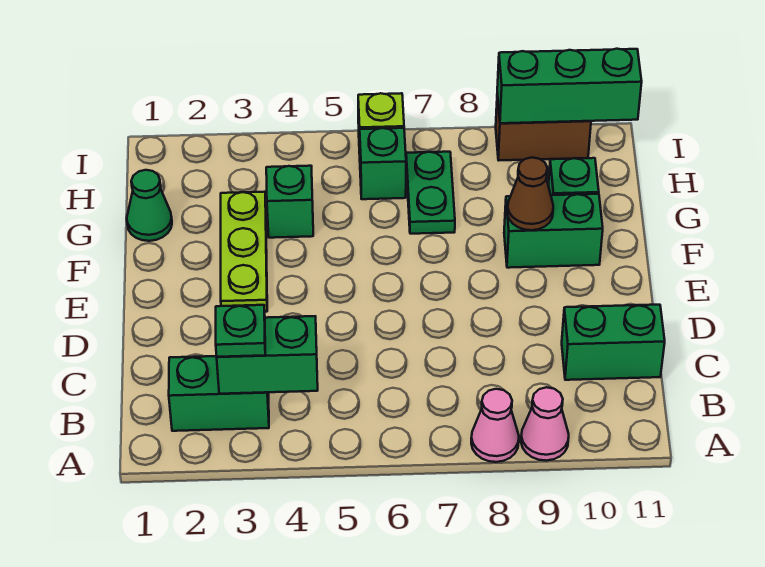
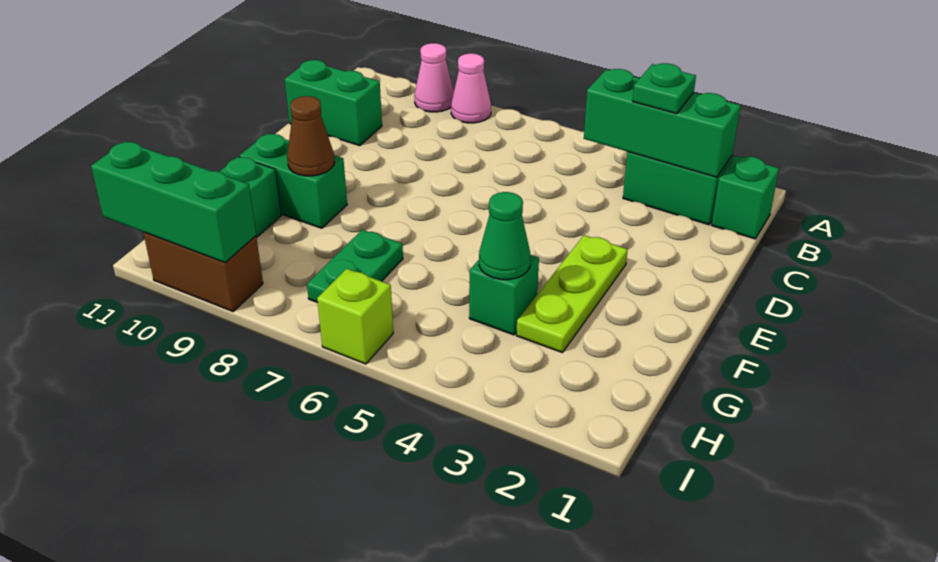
green brick B3:B4 level 2 -> green brick B2:B4 level 2
green cone G1 level 1 -> green cone G4 level 2
green brick H6 level 1 -> green brick B1 level 1

